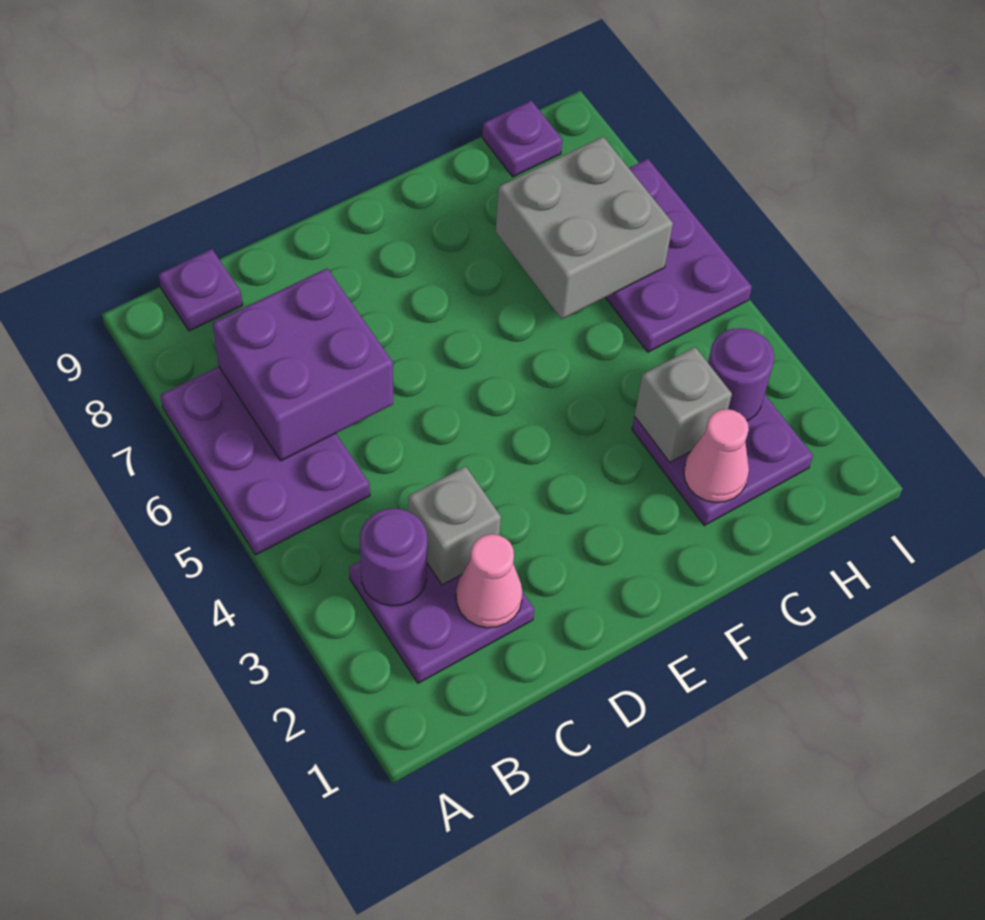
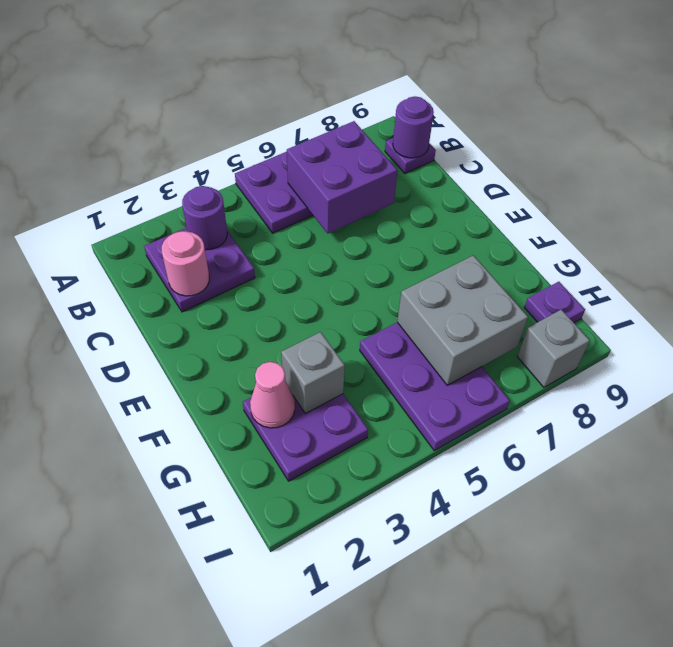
pink cone C2 level 2 -> pink round brick C2 level 2
grey brick C3 level 2 -> grey brick I8 level 1
purple round brick H3 level 2 -> purple round brick B9 level 2
purple plate H5:I7 level 1 -> purple plate G5:I6 level 1

